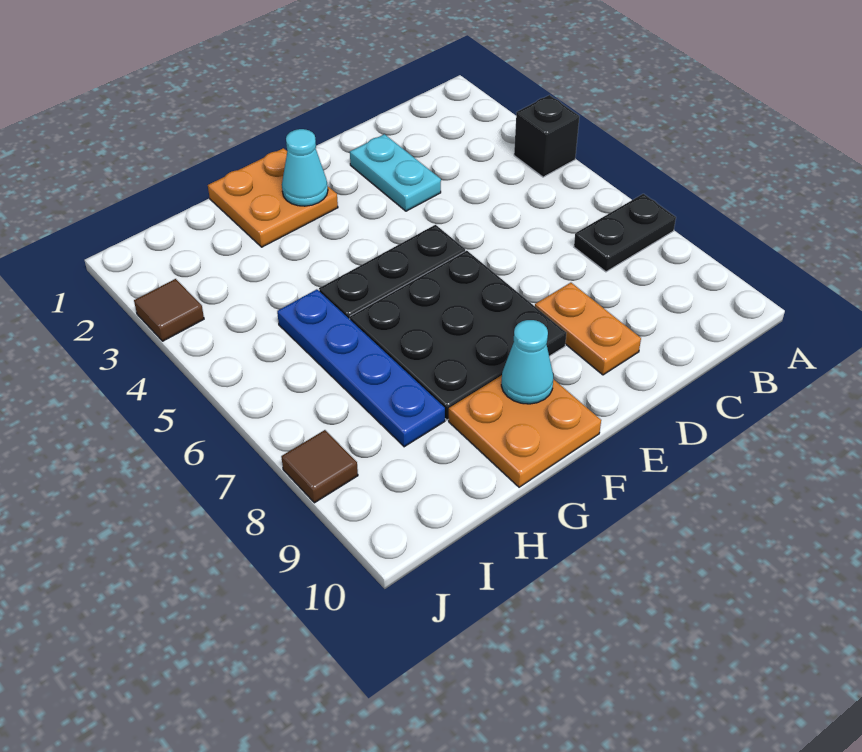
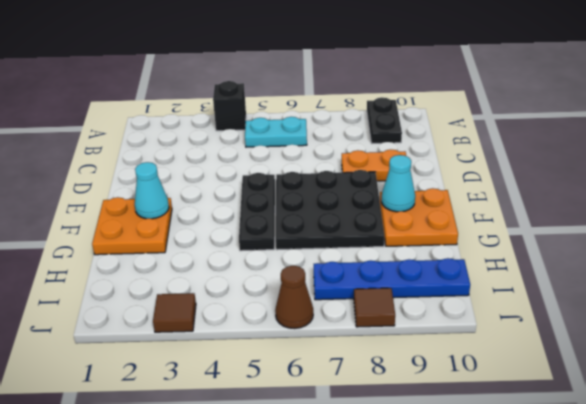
black plate A7:B7 level 1 -> black plate A9:B9 level 1
cyan plate D2:D3 level 1 -> cyan plate B5:B6 level 1
blue plate H5:H8 level 1 -> blue plate I7:I10 level 1
none -> brown cone J6 level 1

